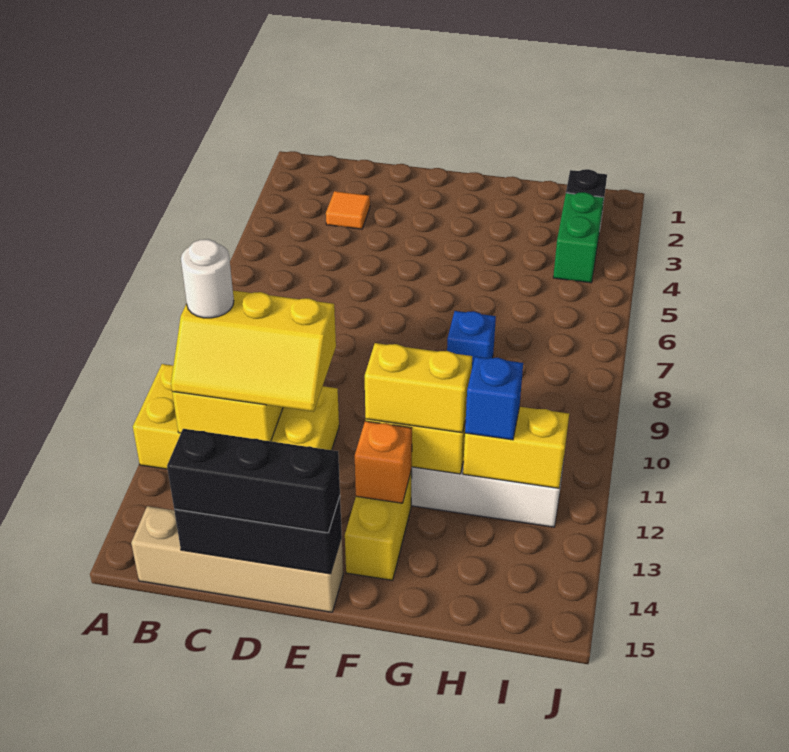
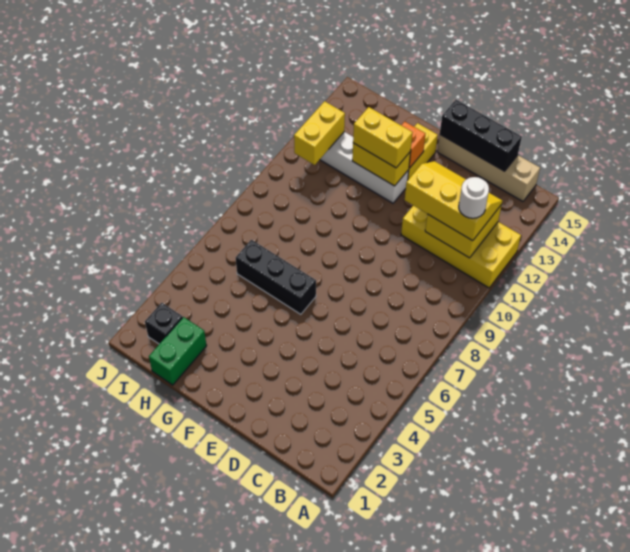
orange tile C3 level 1 -> none
black brick C15:E15 level 3 -> black brick F6:H6 level 1
blue brick G8 level 1 -> none
yellow brick H12:I12 level 2 -> yellow brick I11:I12 level 2
blue brick H12 level 3 -> none
green brick I3:I4 level 1 -> green brick H1:H2 level 1

